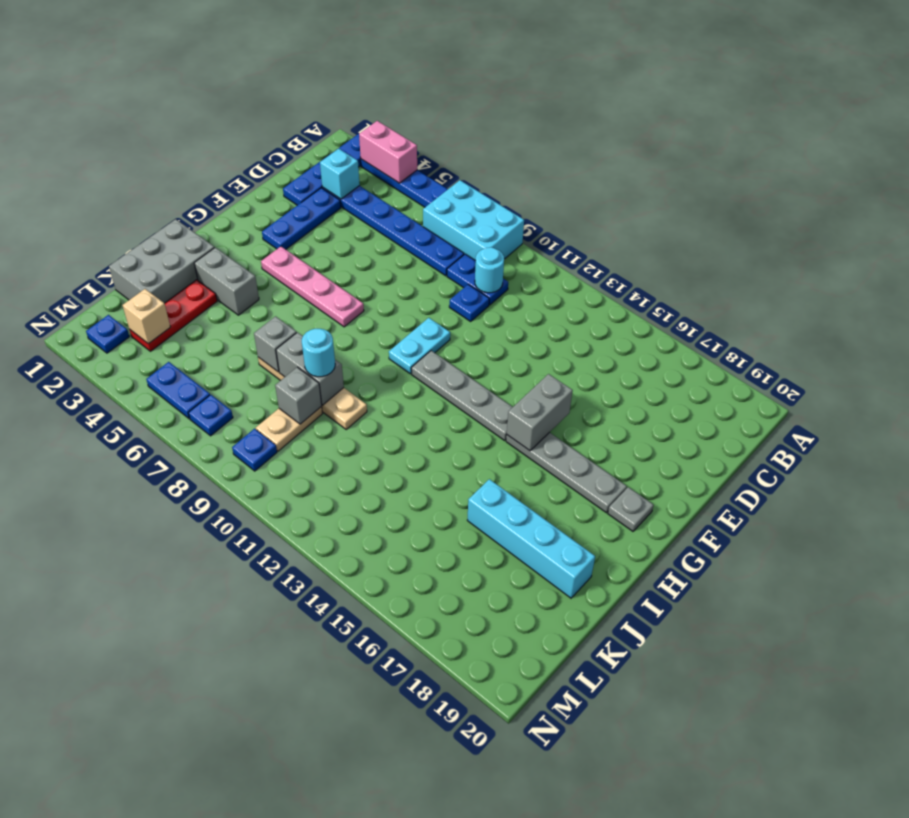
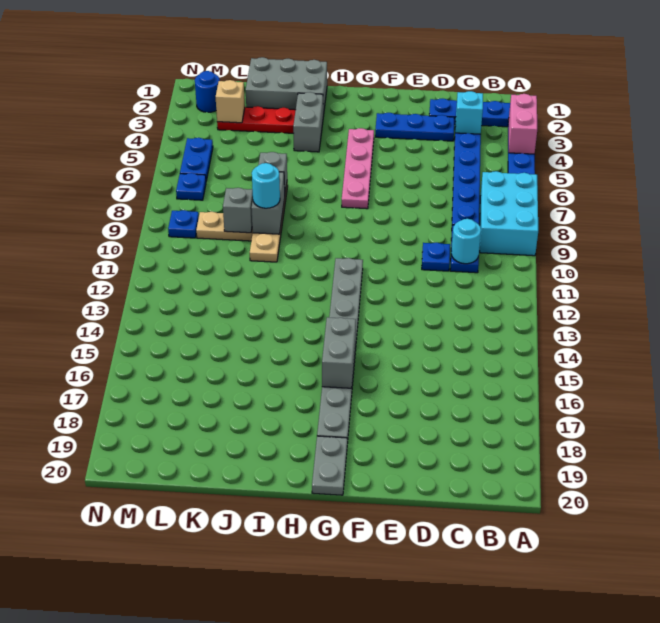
cyan plate F10:G10 level 1 -> none
grey brick F15:G15 level 2 -> grey brick G15:G16 level 2
grey plate G19 level 1 -> grey plate G19:G20 level 1
cyan brick J16:J19 level 1 -> none
blue plate M2 level 1 -> blue round brick M2 level 1

